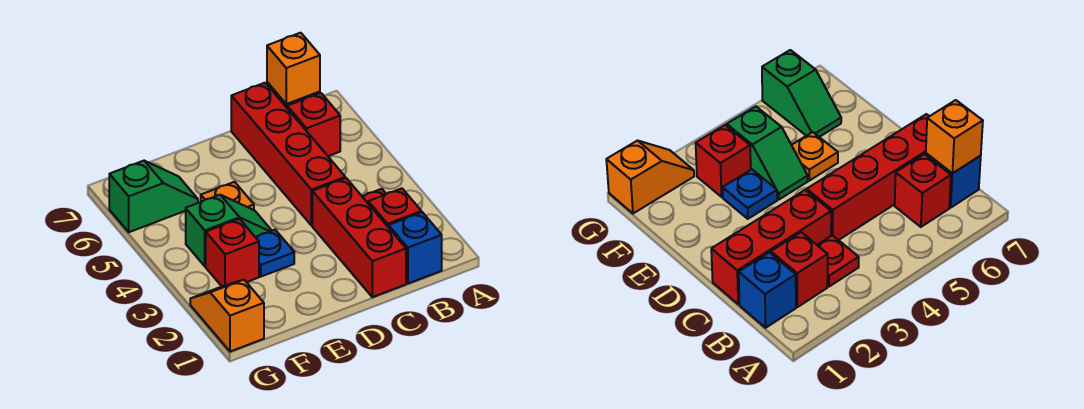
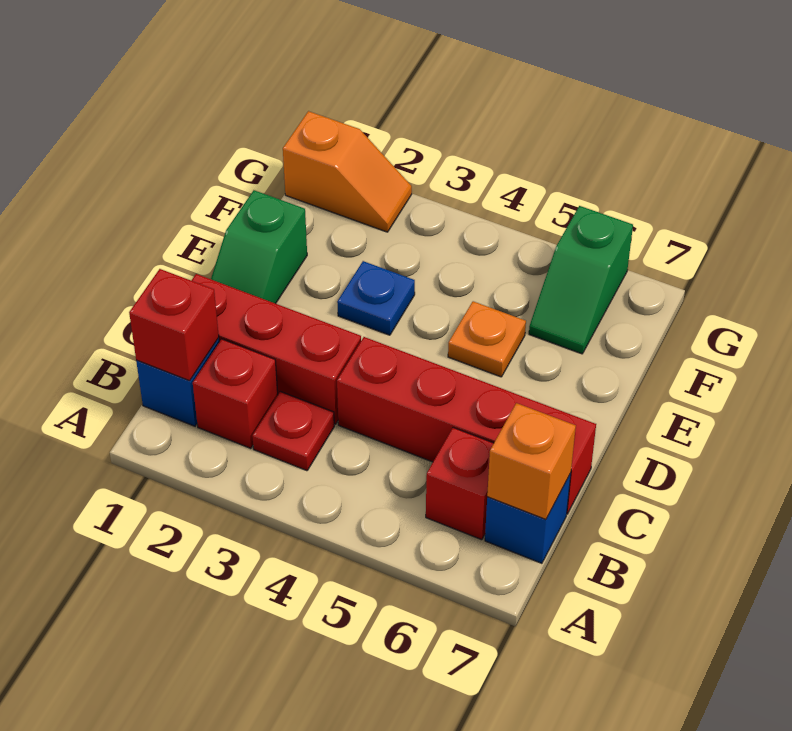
green slope E4:F4 level 1 top F -> green slope D1:E1 level 1 top E
red brick F3 level 1 -> red brick B1 level 2

